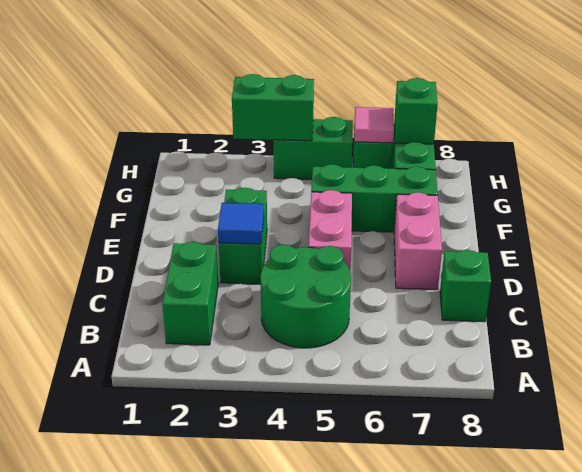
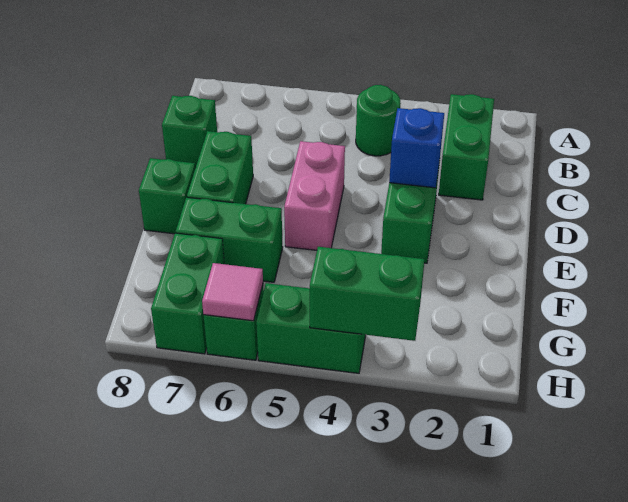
green round brick B4:C5 level 1 -> green round brick B4 level 1
blue tile D3 level 2 -> blue brick D3 level 2
pink brick D7:E7 level 1 -> green brick D7:E7 level 1
green brick F5:F7 level 1 -> green brick F6:F7 level 1
green brick H7 level 2 -> green brick E8 level 1

